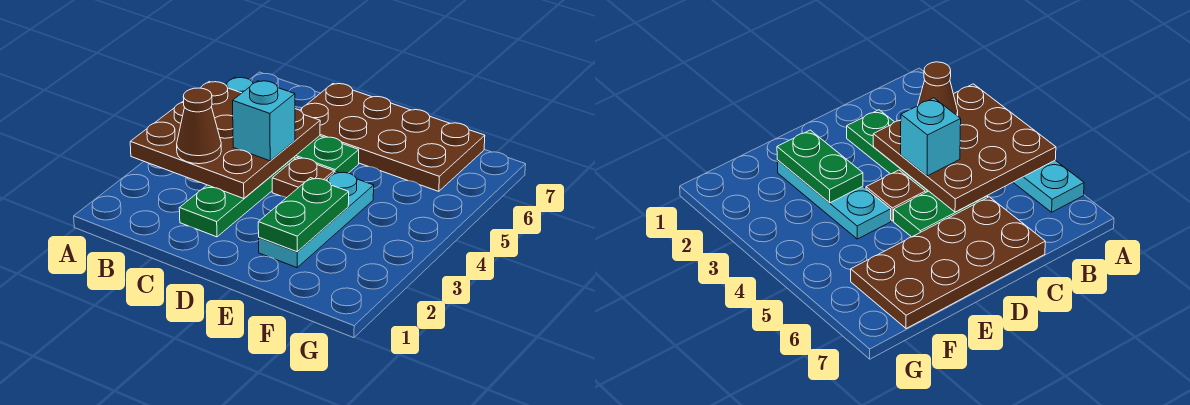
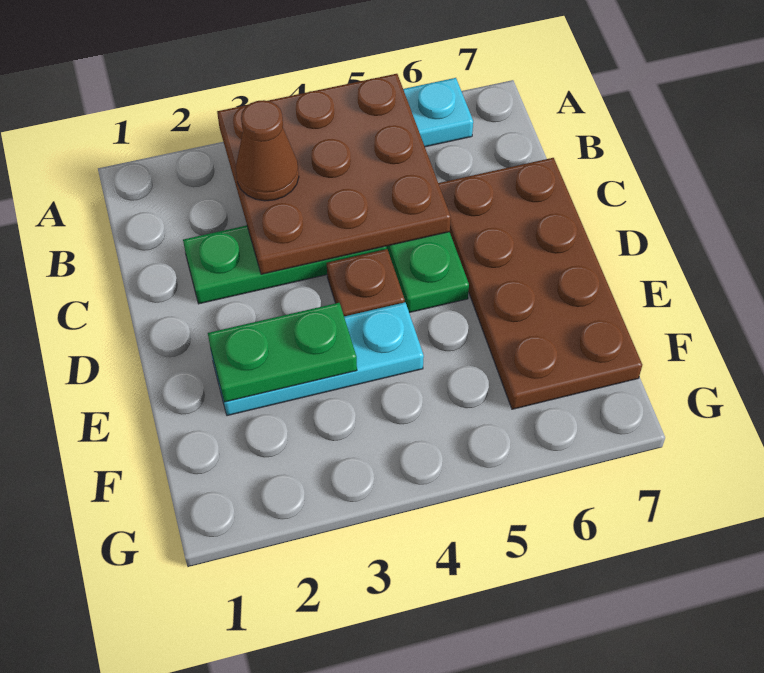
cyan brick C4 level 3 -> none

